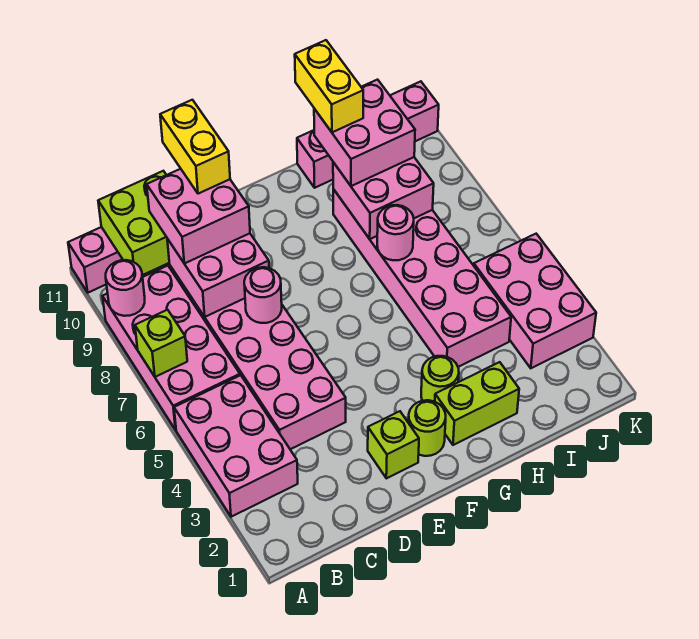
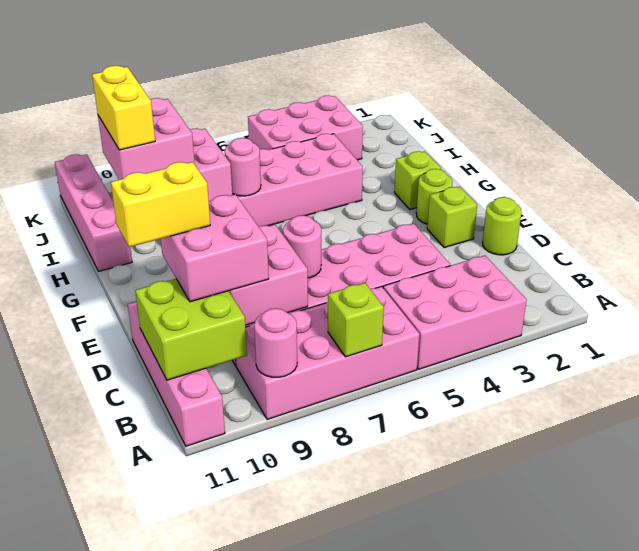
lime brick G2:H2 level 1 -> lime brick G2 level 1
lime round brick G3 level 1 -> lime round brick D1 level 1
yellow brick H10:H11 level 4 -> yellow brick H10:I10 level 4

